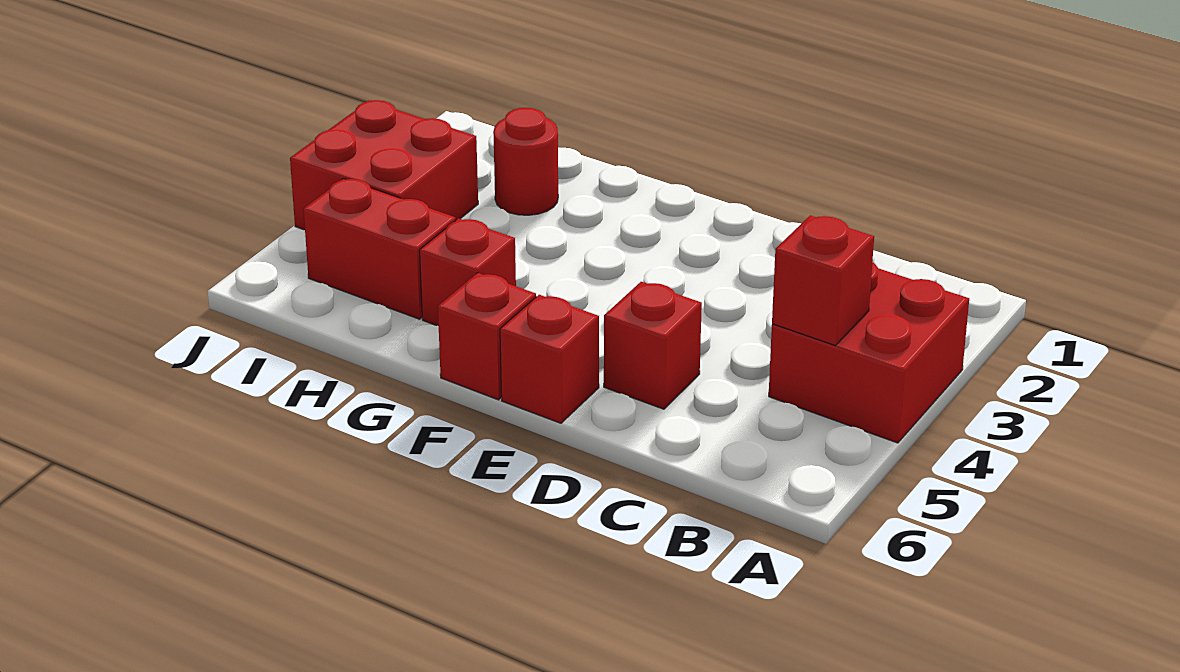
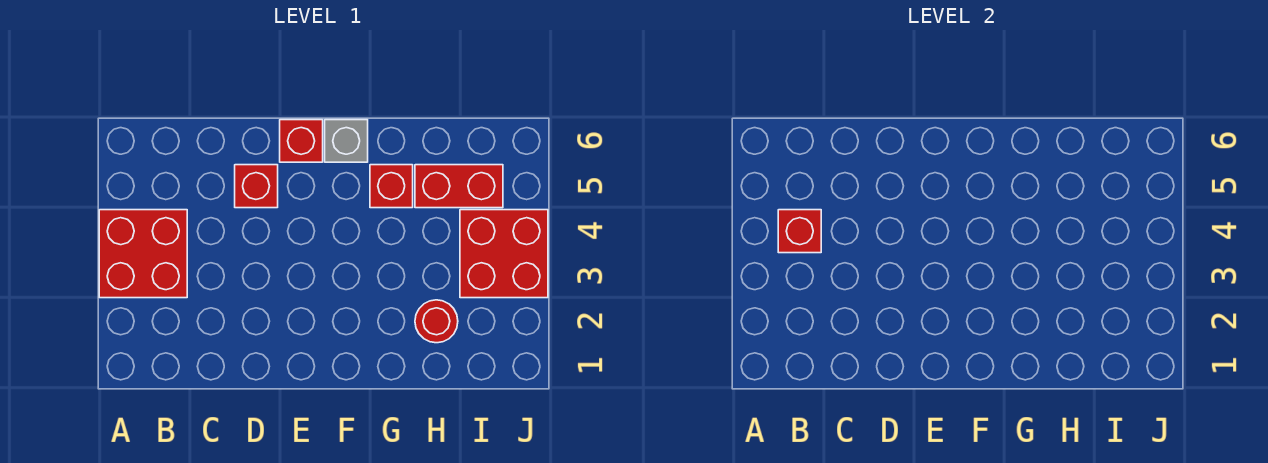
red brick F6 level 1 -> grey brick F6 level 1

